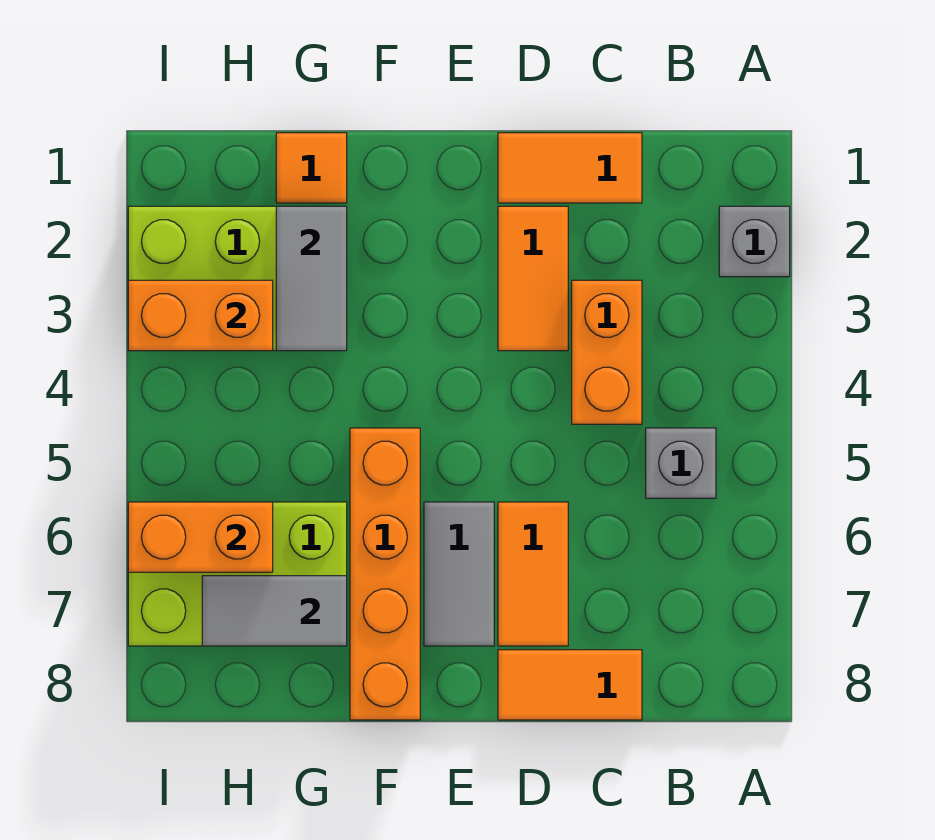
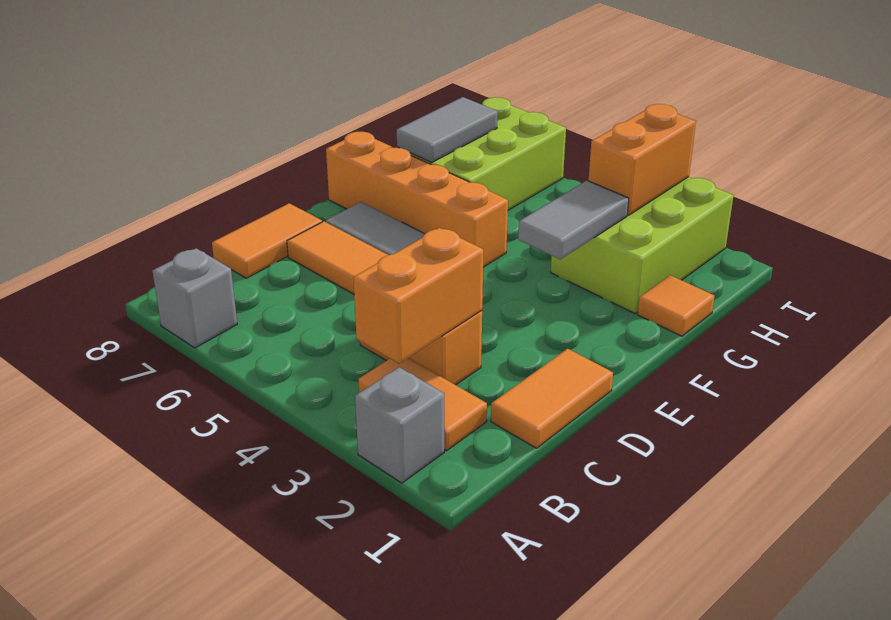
grey brick B5 level 1 -> grey brick A7 level 1
orange tile D2:D3 level 1 -> orange tile B2:B3 level 1
grey tile G2:G3 level 2 -> grey tile F3:G3 level 2
orange brick H6:I6 level 2 -> orange brick B3:C3 level 2

